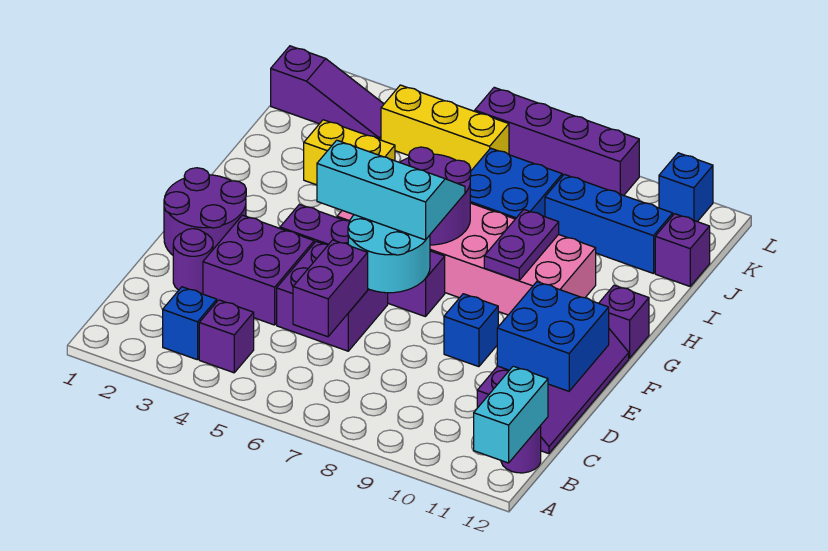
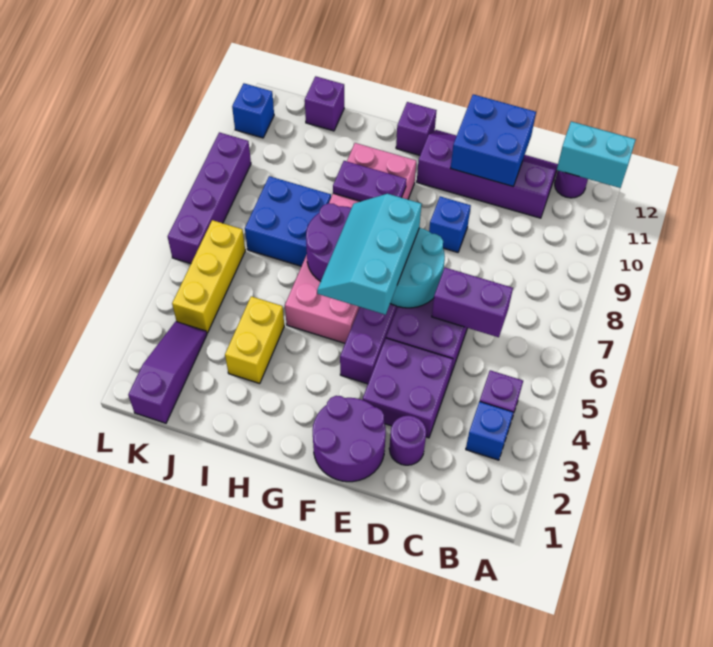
blue brick J9:J11 level 1 -> none

